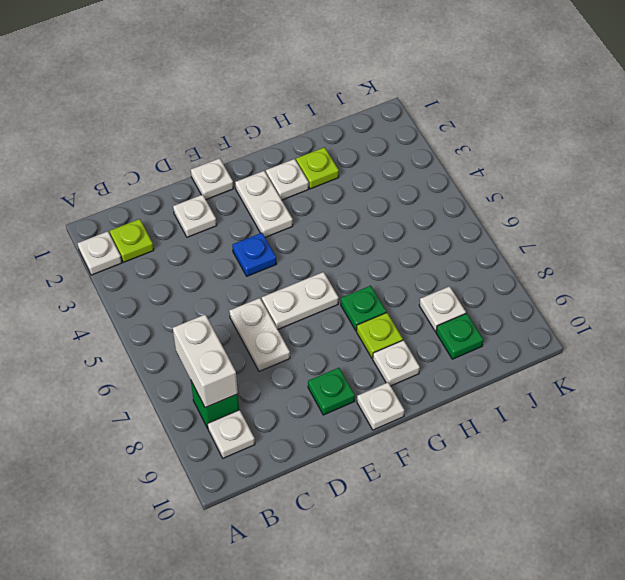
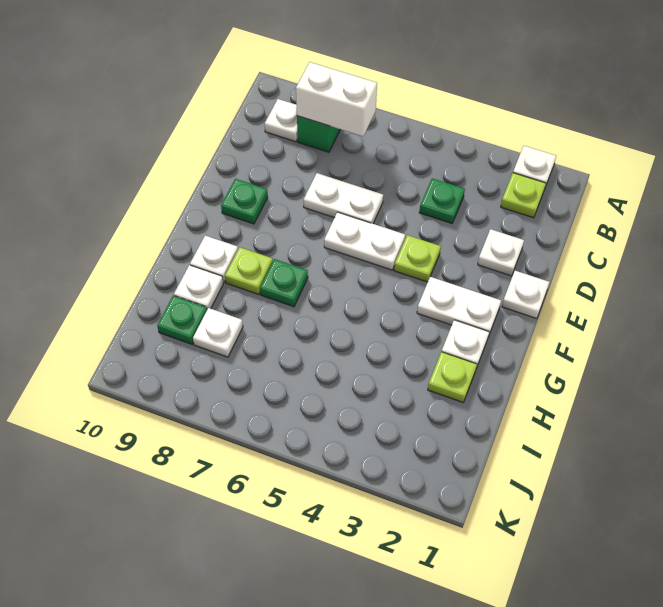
none -> green plate C4 level 1
blue plate E4 level 1 -> lime plate E4 level 1
white plate E6:F6 level 1 -> white plate E5:E6 level 1
white plate F10 level 1 -> white plate H9 level 1

